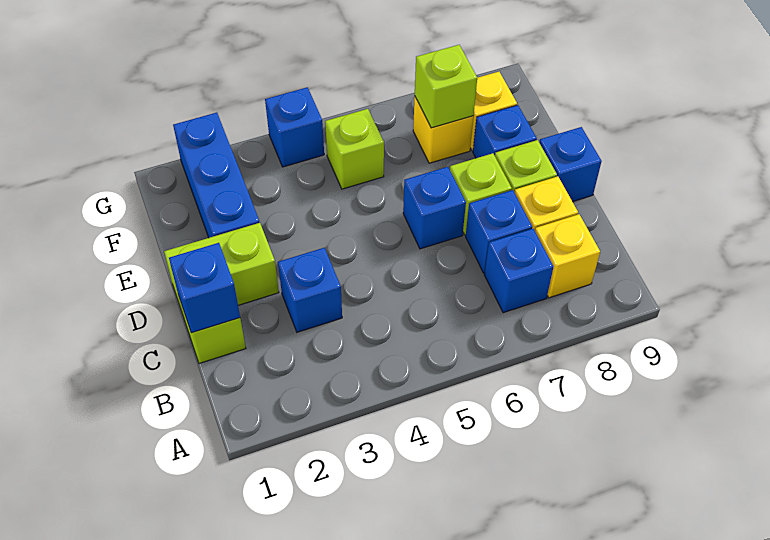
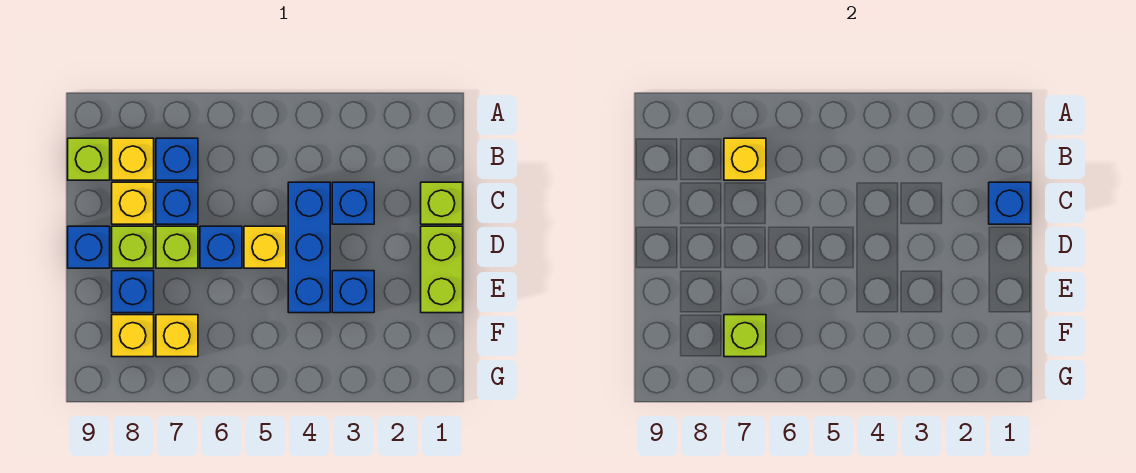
none -> yellow brick B7 level 2
lime brick D1:D2 level 1 -> lime brick D1:E1 level 1
none -> yellow brick D5 level 1
blue brick E2:G2 level 1 -> blue brick C4:E4 level 1
lime brick F5 level 1 -> lime brick B9 level 1
blue brick G4 level 1 -> blue brick E3 level 1

